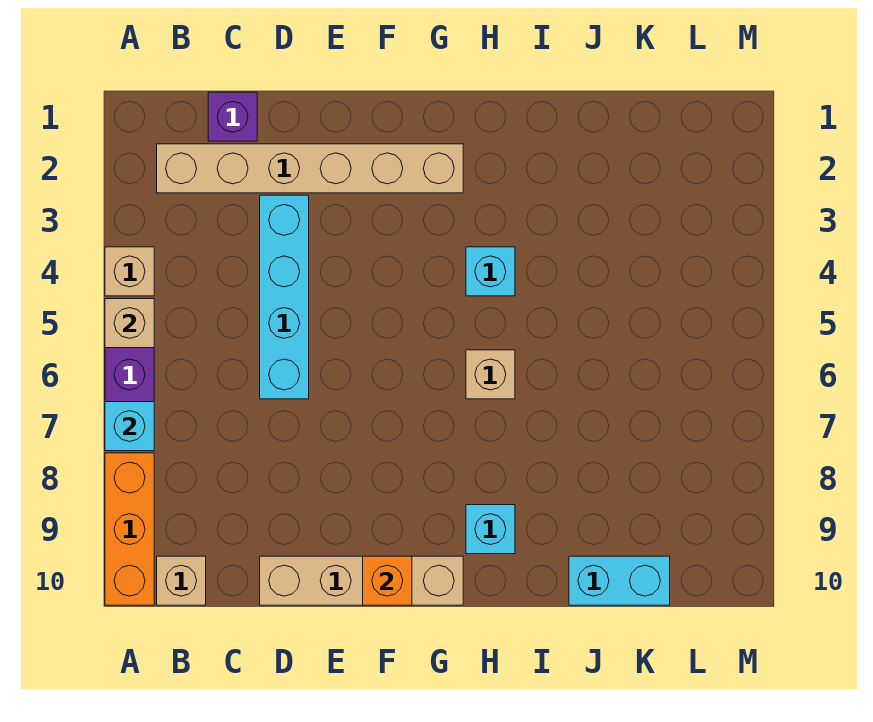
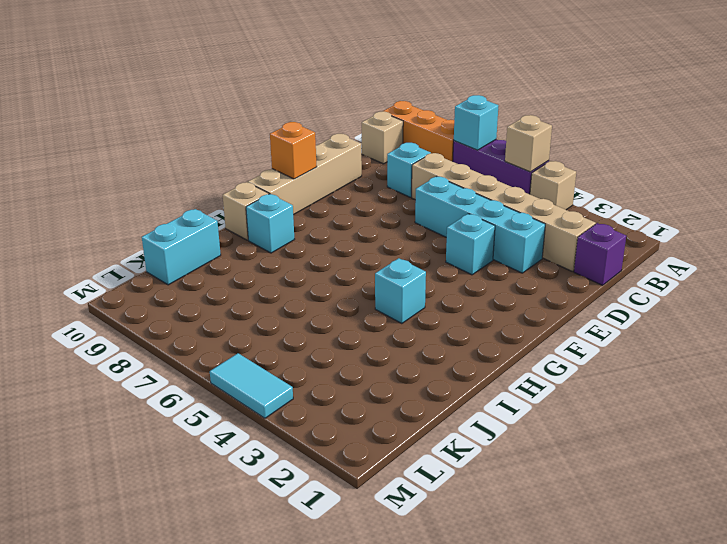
tan brick B2:G2 level 1 -> tan brick C2:C7 level 1
none -> cyan brick C8 level 1
none -> cyan brick E4 level 1
tan brick H6 level 1 -> tan brick H10 level 1
none -> cyan tile M4:M5 level 1

